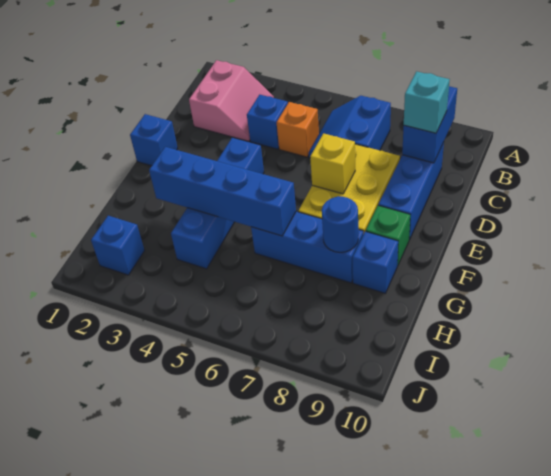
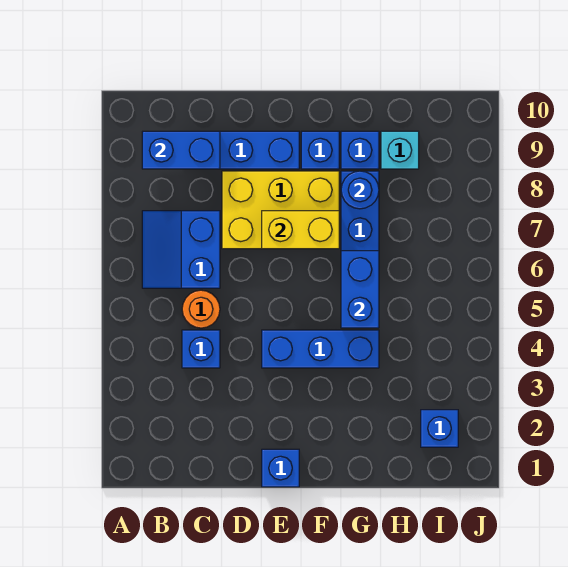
pink slope B2:C3 level 1 top 2 -> none
blue slope B6:C7 level 1 top 7 -> blue slope B6:C7 level 1 top C
orange brick C5 level 1 -> orange round brick C5 level 1
cyan brick C9 level 3 -> cyan brick H9 level 1
blue brick E4:H4 level 1 -> blue brick E4:G4 level 1
yellow brick E7 level 2 -> yellow brick E7:F7 level 2
green brick F9 level 1 -> blue brick F9 level 1
blue brick G3:G6 level 2 -> blue brick G5:G6 level 2

